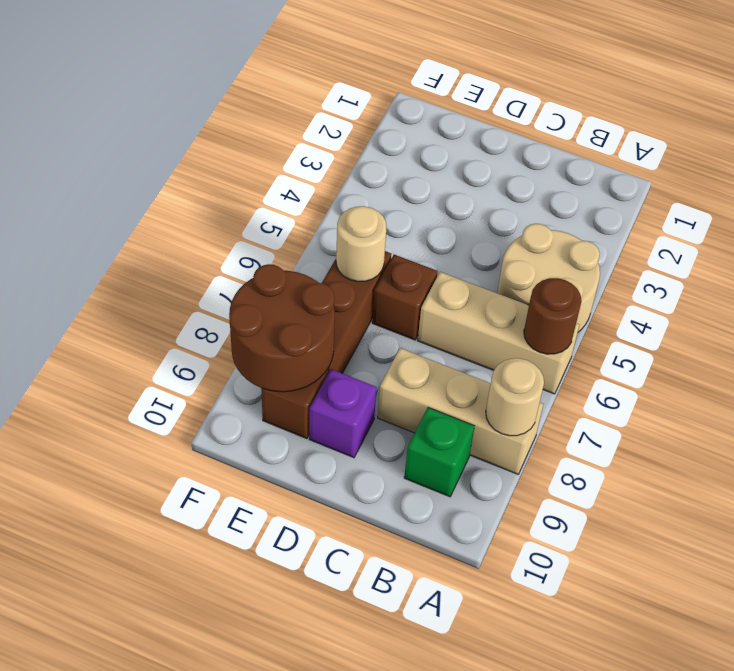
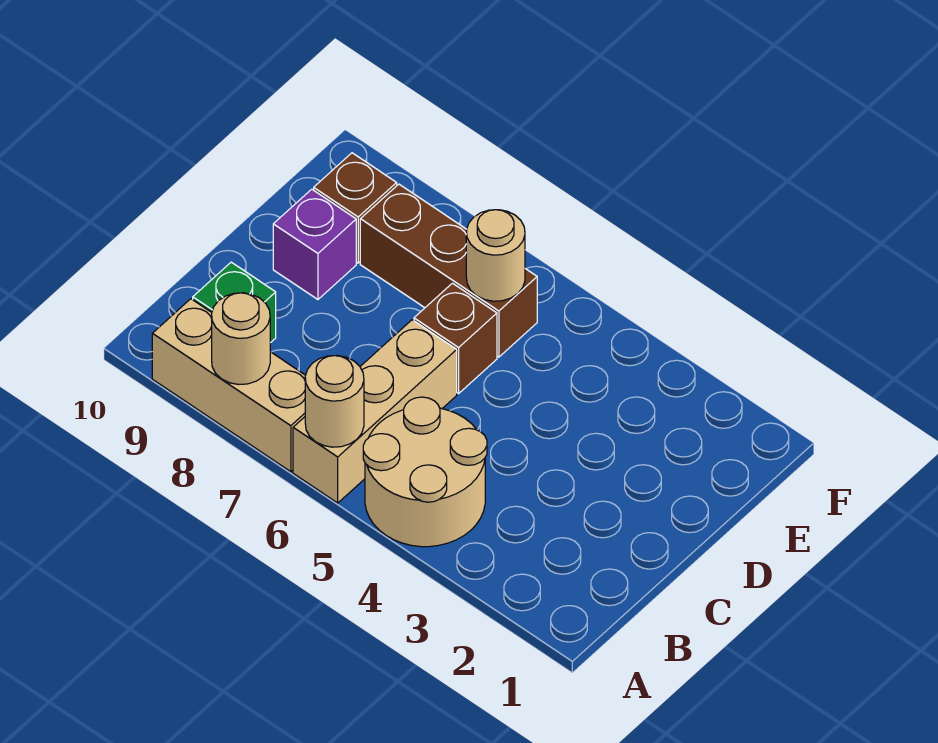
brown round brick A6 level 2 -> tan round brick A6 level 2
tan brick A8:C8 level 1 -> tan brick A7:A9 level 1
brown round brick E8:F9 level 2 -> none

